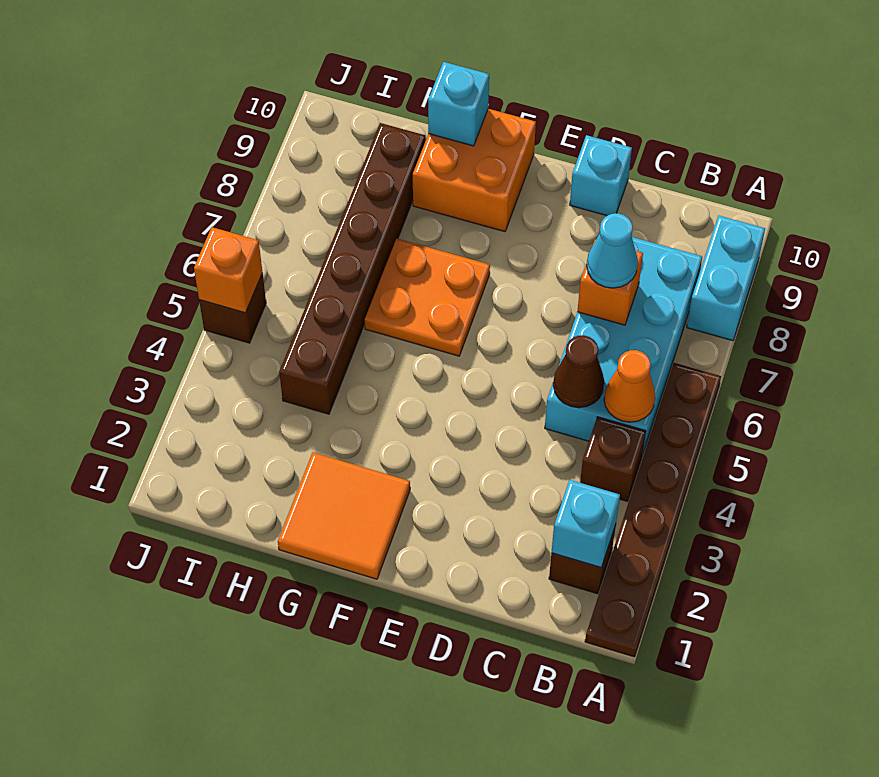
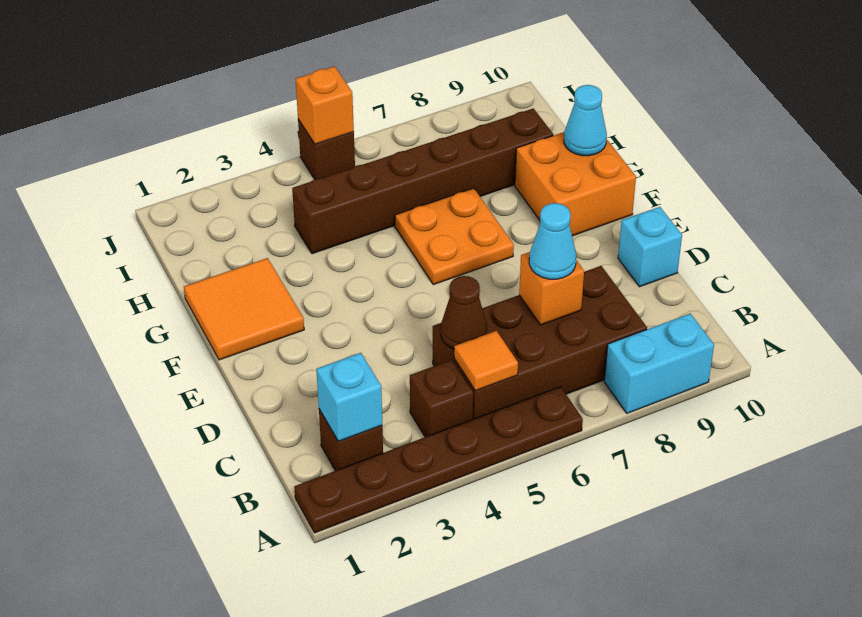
cyan brick B5:C8 level 1 -> brown brick B5:C8 level 1
orange cone B5 level 2 -> orange tile B5 level 2
cyan brick G10 level 2 -> cyan cone G10 level 2

